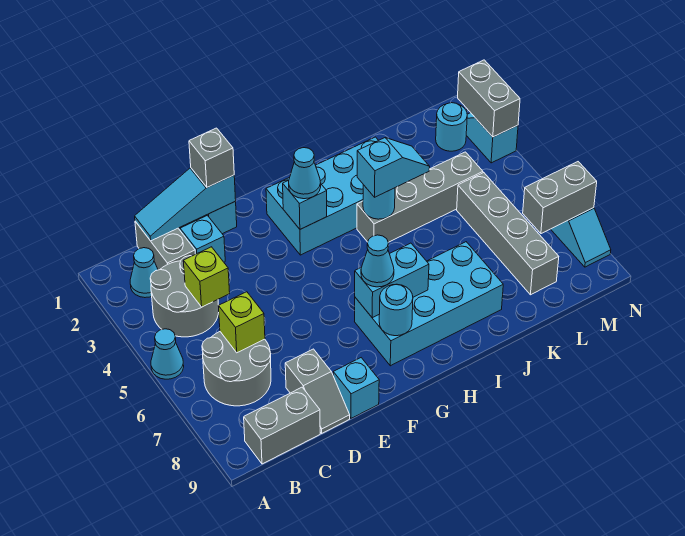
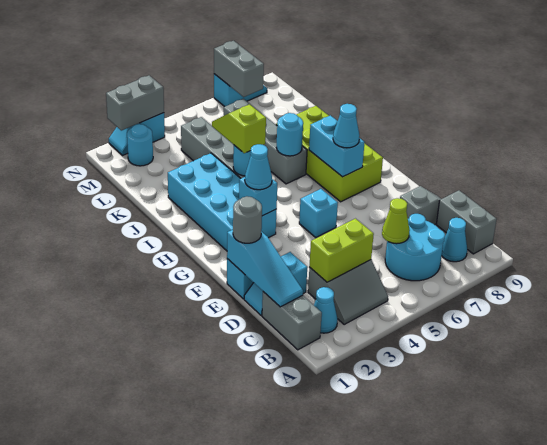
cyan cone A5 level 1 -> cyan cone B8 level 1
grey round brick B3:C4 level 1 -> grey slope B3:C4 level 1 top C
grey round brick B6:C7 level 1 -> cyan round brick B6:C7 level 1
grey brick C1:C2 level 1 -> grey brick B1:C1 level 1
lime brick C4 level 2 -> lime brick C3:C4 level 2
lime brick C6 level 2 -> lime cone C6 level 2
grey brick E1 level 3 -> grey round brick E1 level 3
cyan brick E9 level 1 -> cyan brick F5 level 1
cyan brick G7:J8 level 1 -> lime brick G7:J8 level 1
cyan round brick G8 level 2 -> cyan round brick I6 level 2
cyan slope I4:J4 level 3 top I -> lime slope I4:J4 level 3 top I
grey brick L5:L8 level 1 -> grey brick I6:L6 level 1

